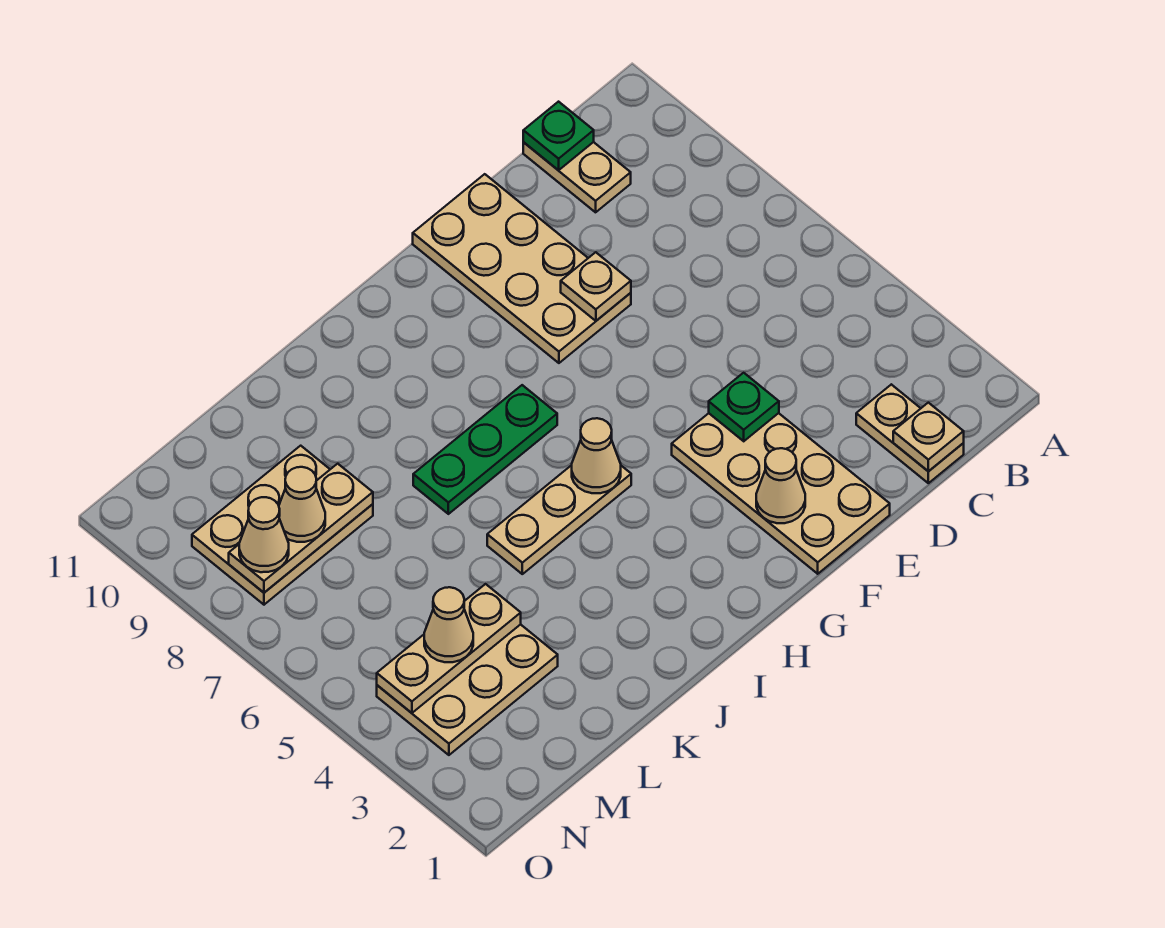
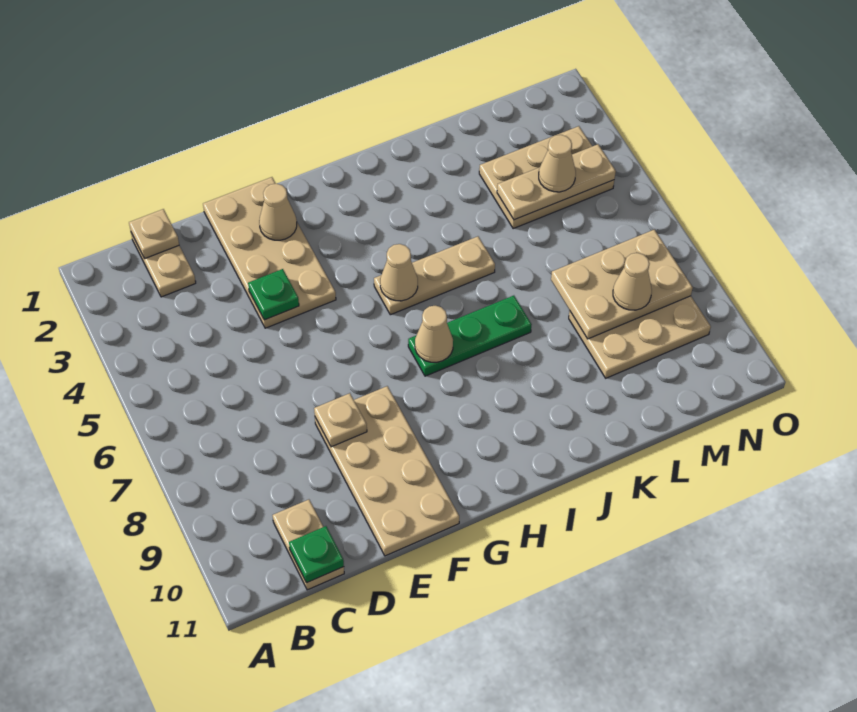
tan plate L8:N8 level 2 -> tan plate L7:N8 level 2
tan cone N8 level 3 -> tan cone H7 level 2

